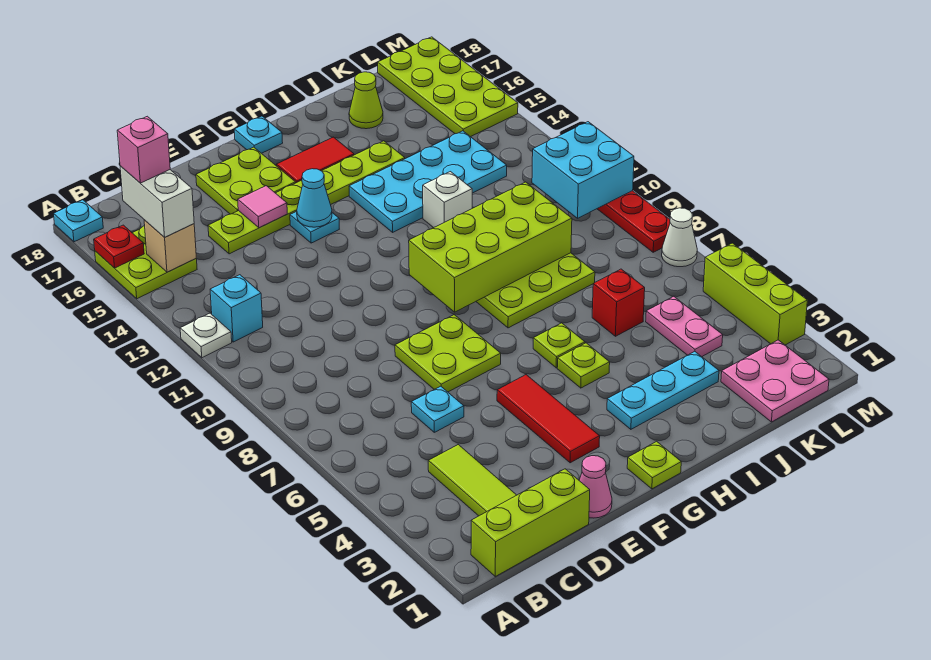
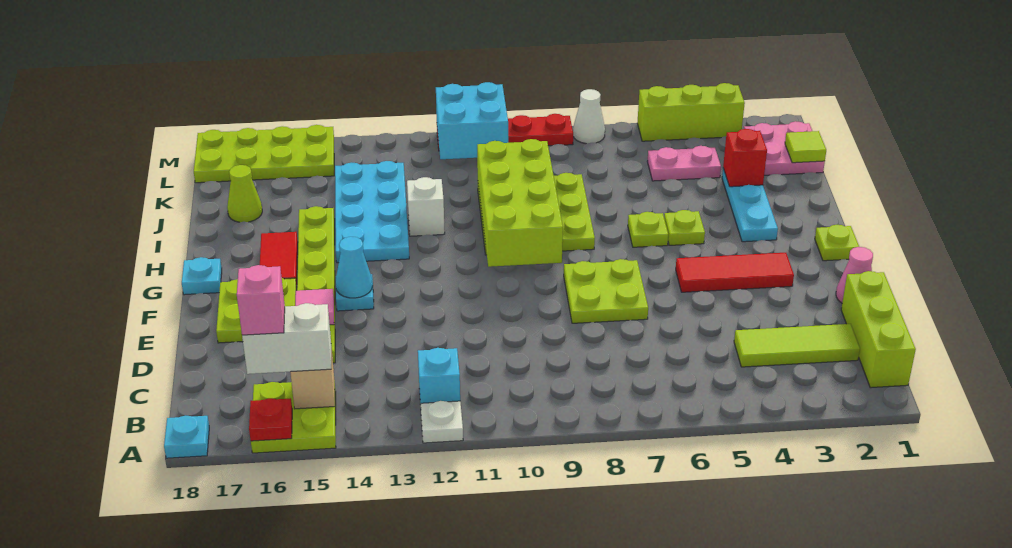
cyan plate D6 level 1 -> none
red brick J6 level 1 -> red brick J3 level 2
none -> lime tile K1 level 2

